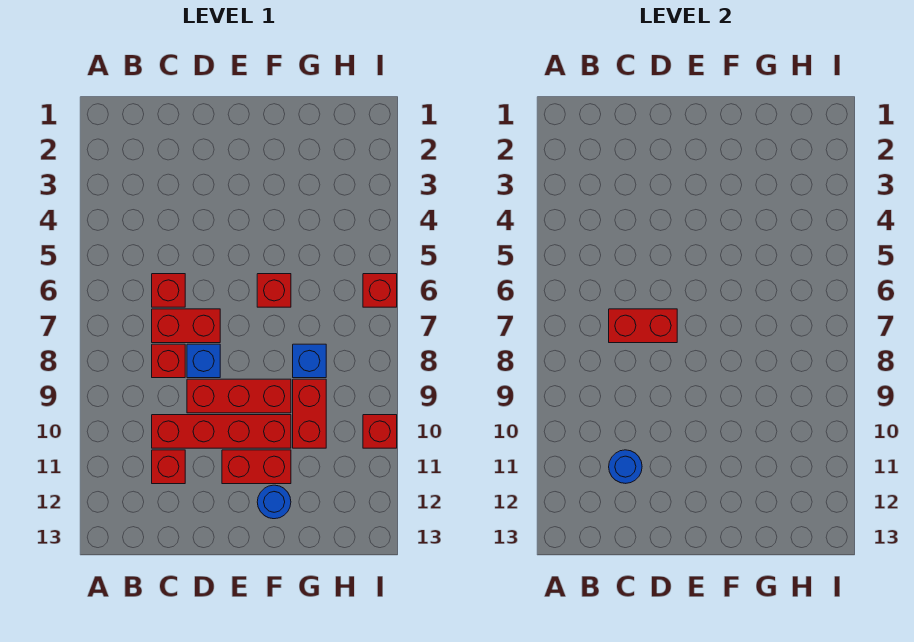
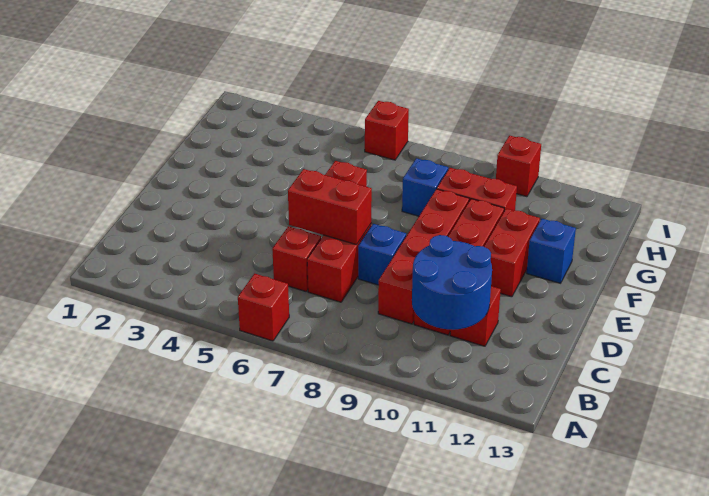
red brick C7:D7 level 2 -> red brick D6:D7 level 2
red brick C8 level 1 -> red brick A6 level 1
blue round brick C11 level 2 -> blue round brick B10:C11 level 2
red brick D9:F9 level 1 -> red brick C9:F9 level 1
blue round brick F12 level 1 -> blue brick F12 level 1

